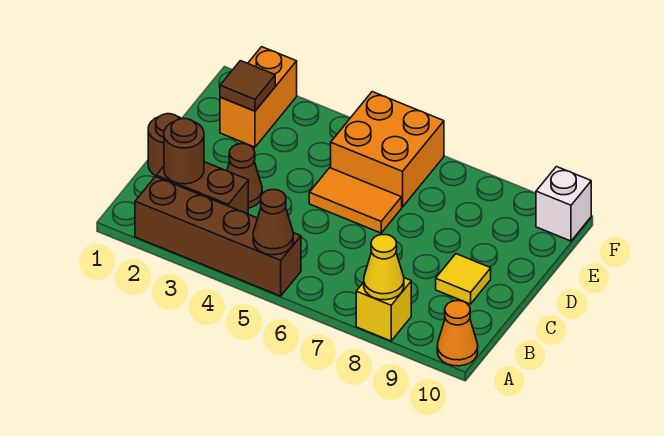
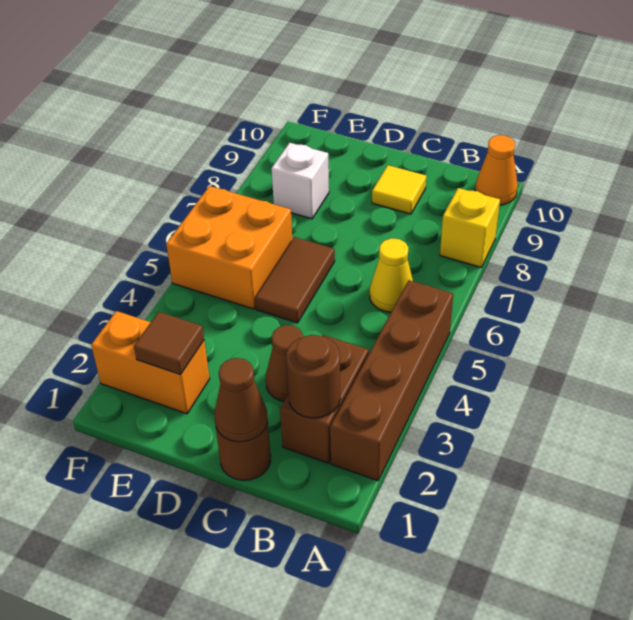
brown cone A5 level 2 -> brown cone C1 level 2
yellow cone A8 level 2 -> yellow cone B6 level 1
orange tile D5:D6 level 1 -> brown tile D5:D6 level 1
white brick F10 level 1 -> white brick E8 level 1

